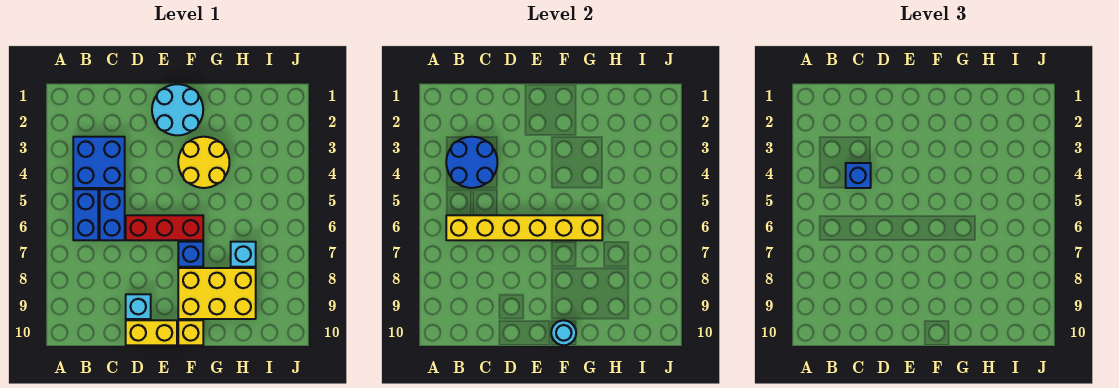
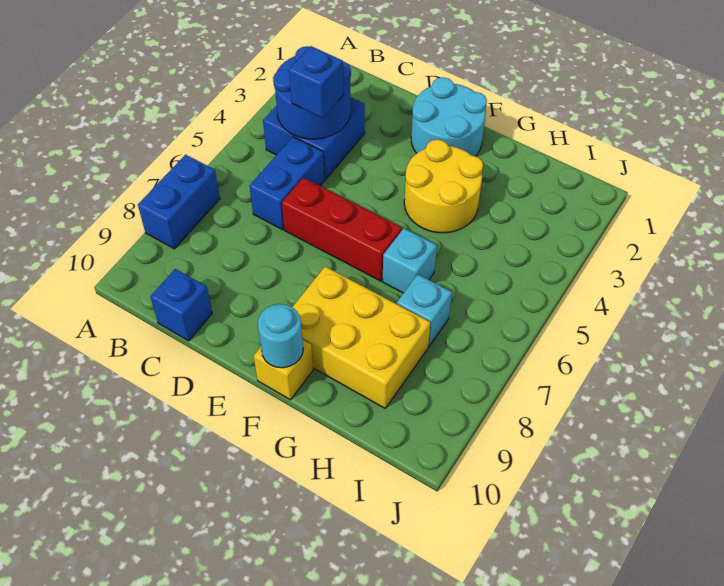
blue brick B5:B6 level 1 -> blue brick A7:A8 level 1
yellow brick B6:G6 level 2 -> none
cyan brick D9 level 1 -> cyan brick G6 level 1
yellow brick D10:E10 level 1 -> none
blue brick F7 level 1 -> blue brick C10 level 1

